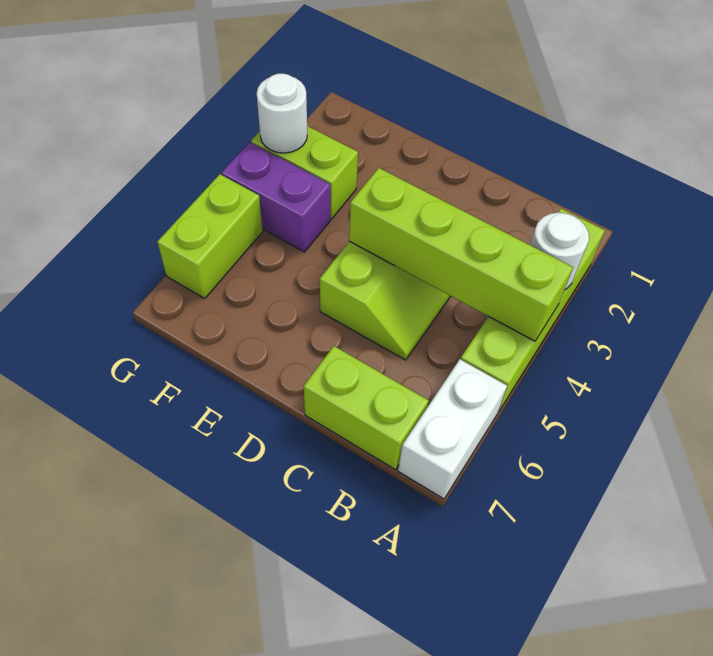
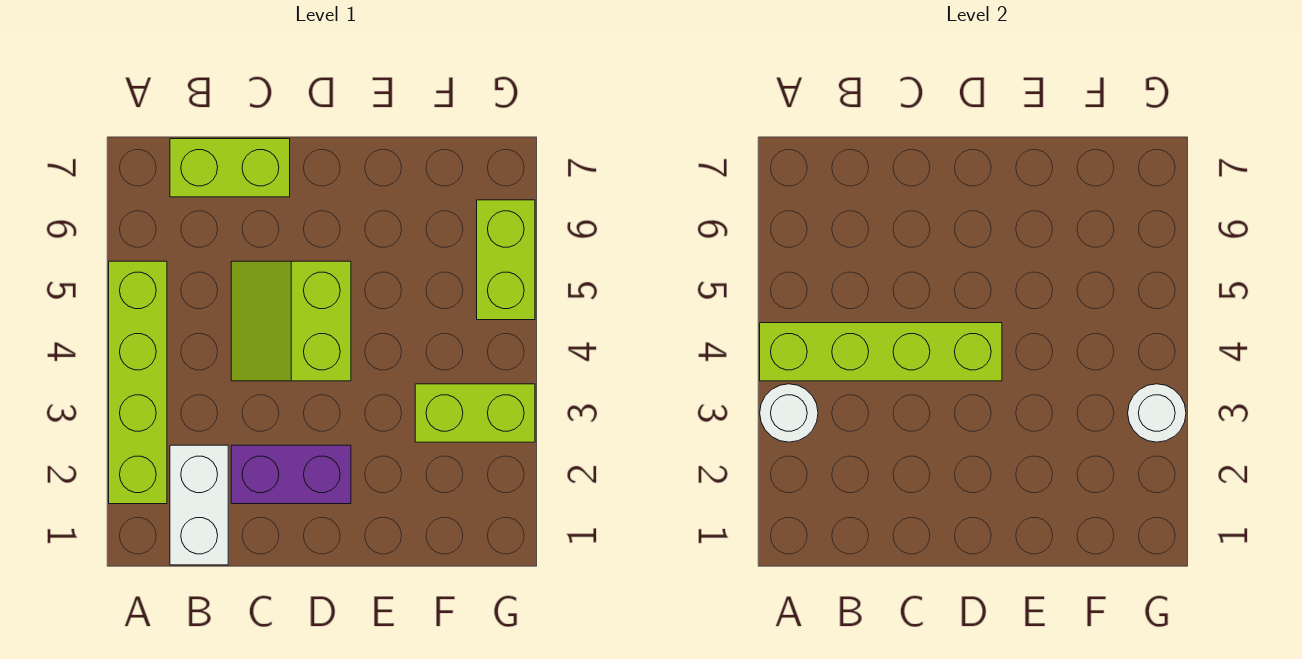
white brick A6:A7 level 1 -> white brick B1:B2 level 1
purple brick F4:G4 level 1 -> purple brick C2:D2 level 1

